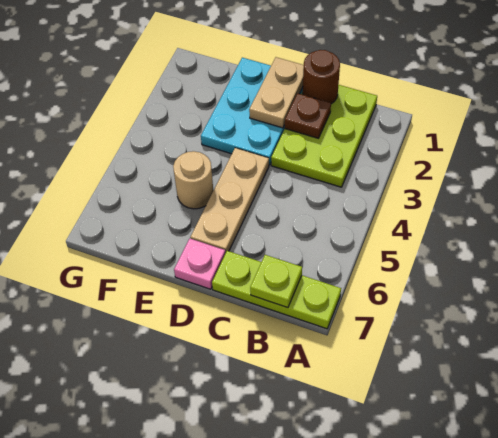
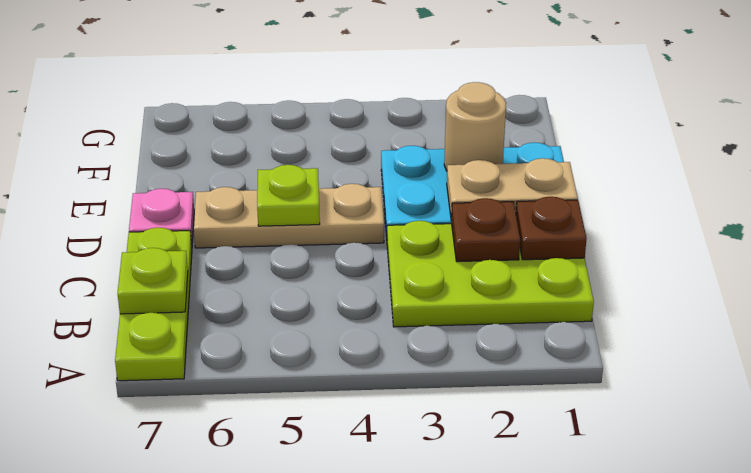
brown round brick C1 level 2 -> brown plate C1 level 2
none -> lime plate D5 level 2
tan round brick E5 level 1 -> tan round brick E2 level 2

